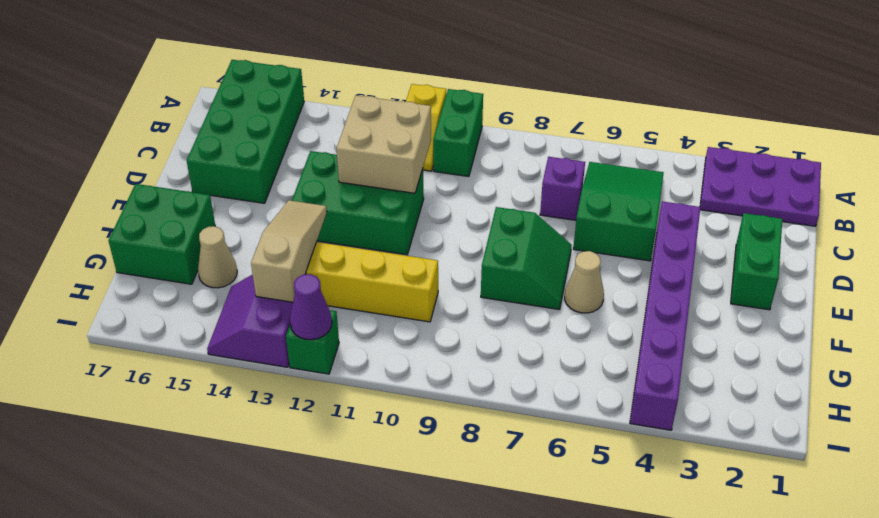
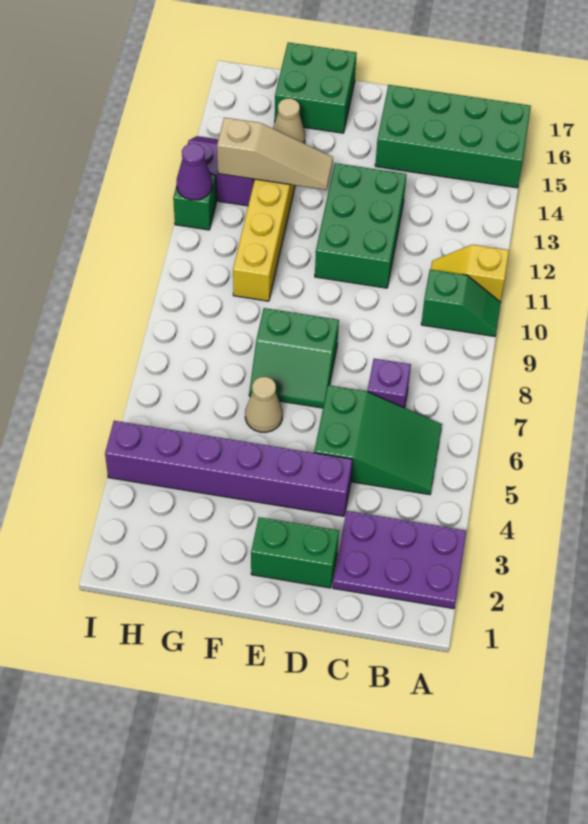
purple plate A1:B3 level 1 -> purple plate A2:C3 level 1
green brick A10:B10 level 1 -> green slope A10:B10 level 1 top B
tan brick C11:D12 level 2 -> none

